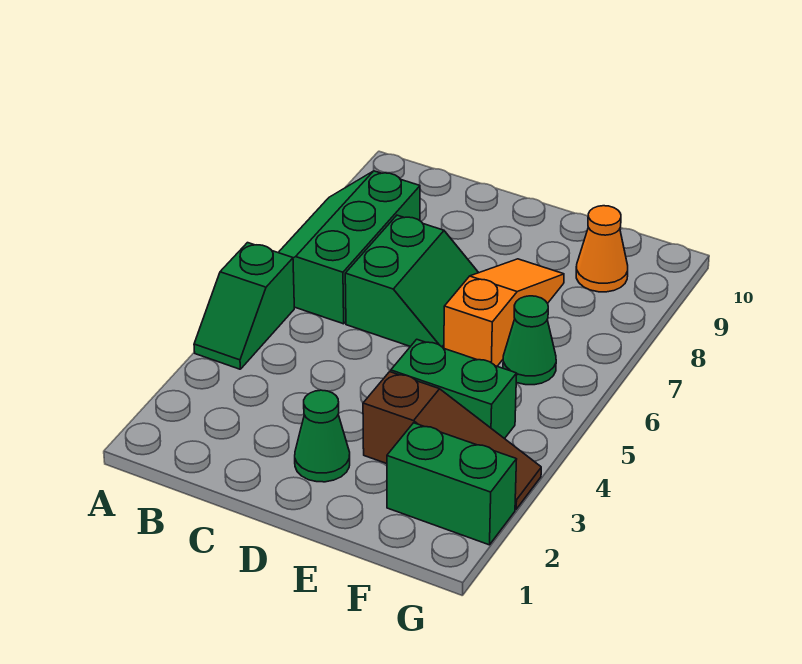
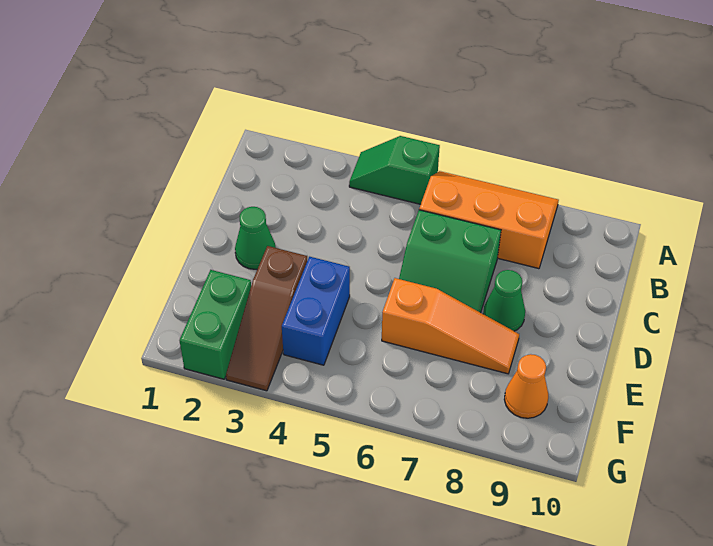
green slope A6:B8 level 1 top B -> orange slope A6:B8 level 1 top B
green brick E4:F4 level 1 -> blue brick E4:F4 level 1
green cone F6 level 1 -> green cone D8 level 1

